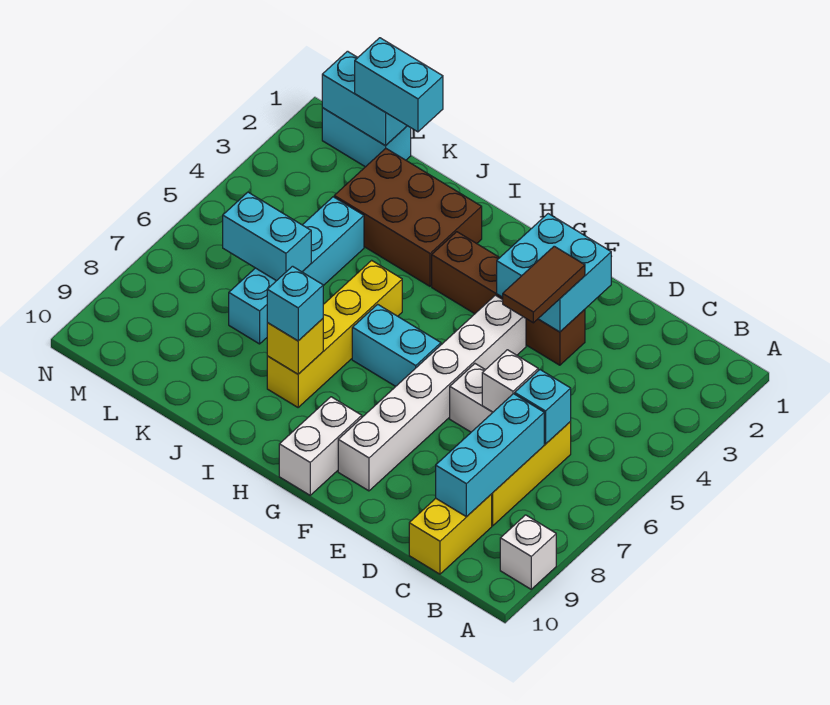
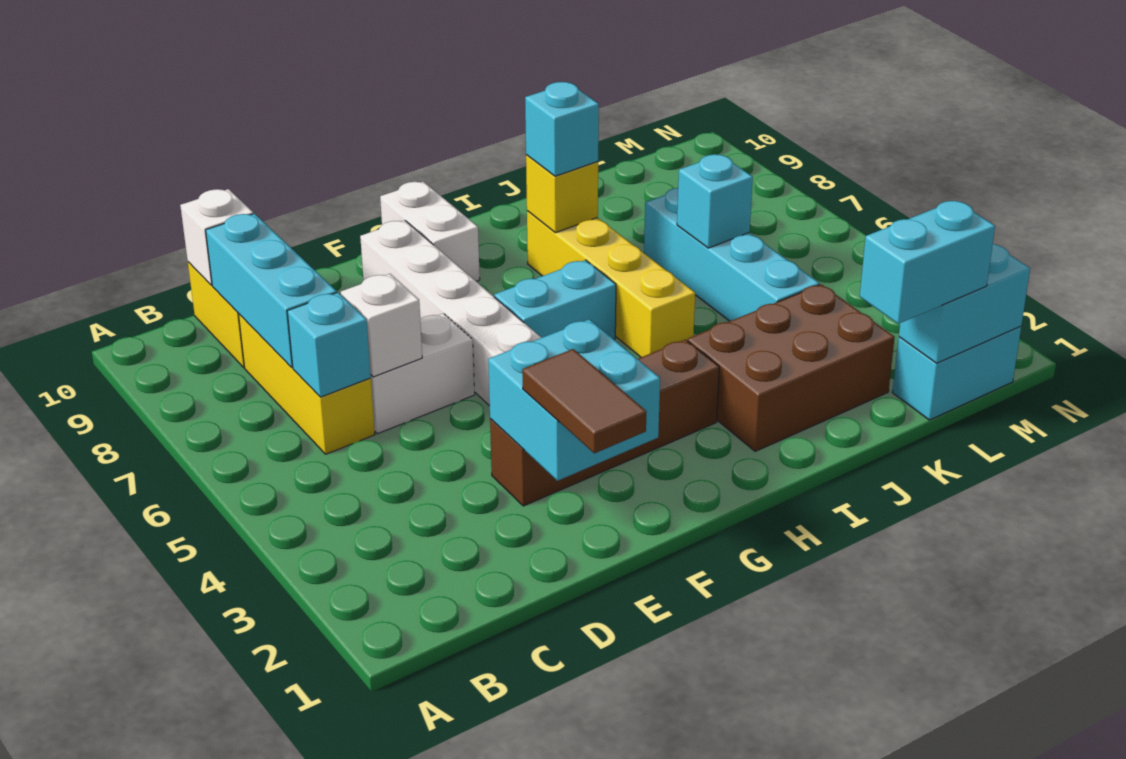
white brick A9 level 1 -> white brick C10 level 2
brown tile E3:E4 level 3 -> brown tile E1:E2 level 3
cyan brick K6:L6 level 2 -> cyan brick K6 level 2

